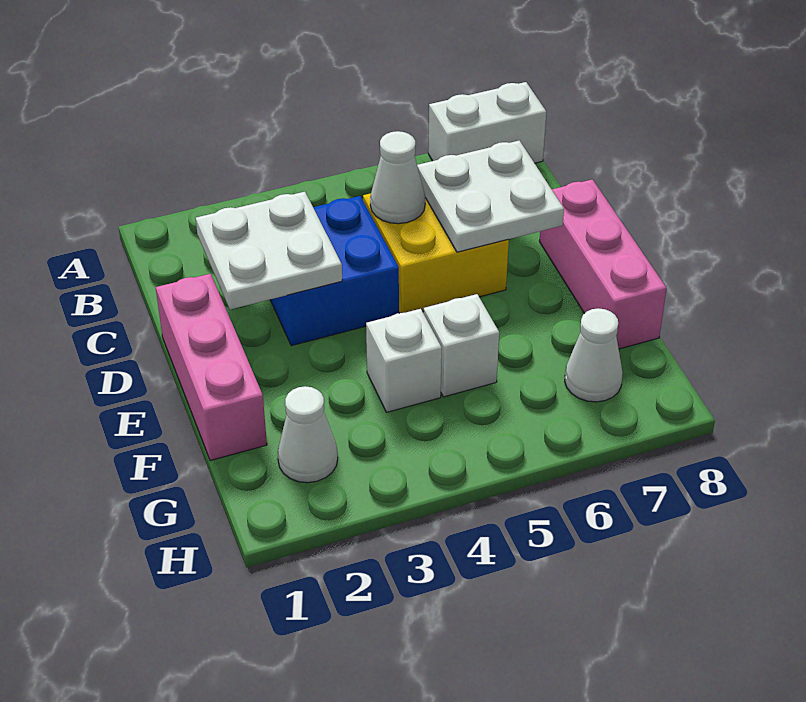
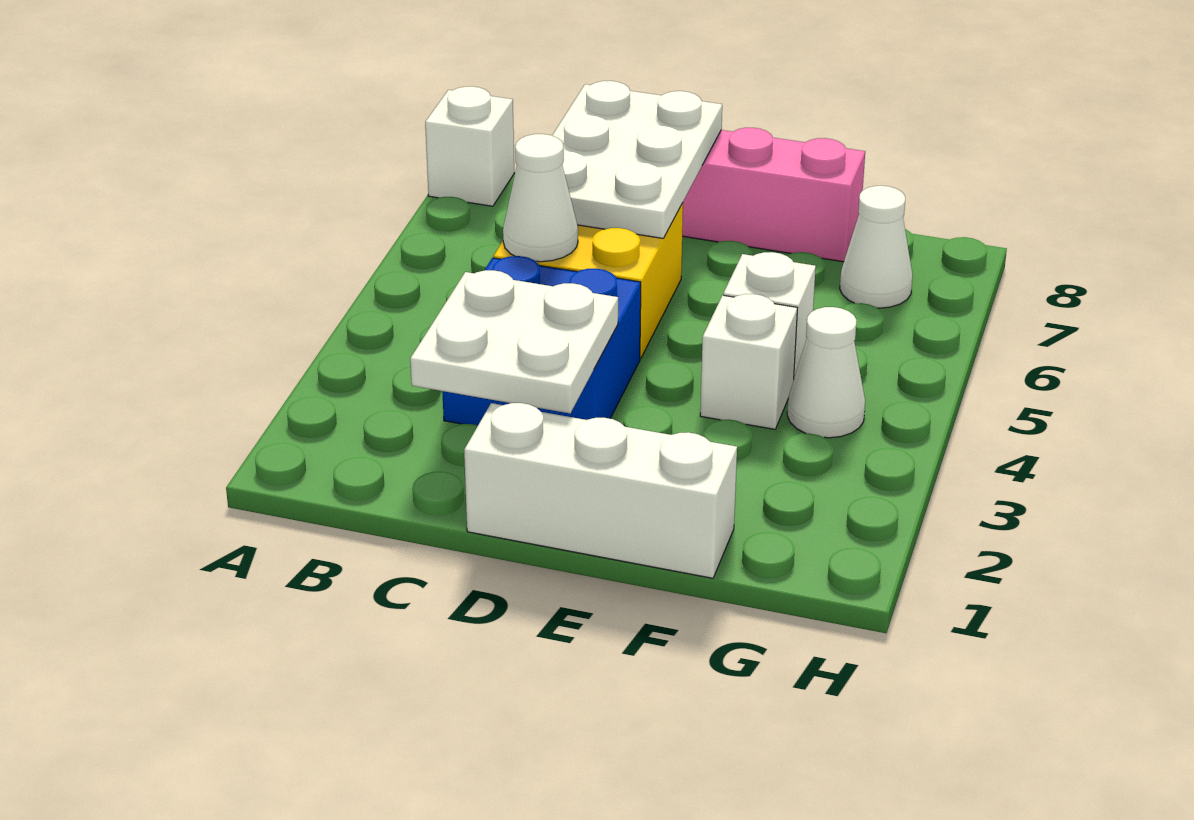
white brick A7:A8 level 1 -> white brick A8 level 1
white plate C6:D7 level 2 -> white plate C6:D8 level 2
pink brick D1:F1 level 1 -> white brick D1:F1 level 1
white cone G2 level 1 -> white cone G4 level 1

